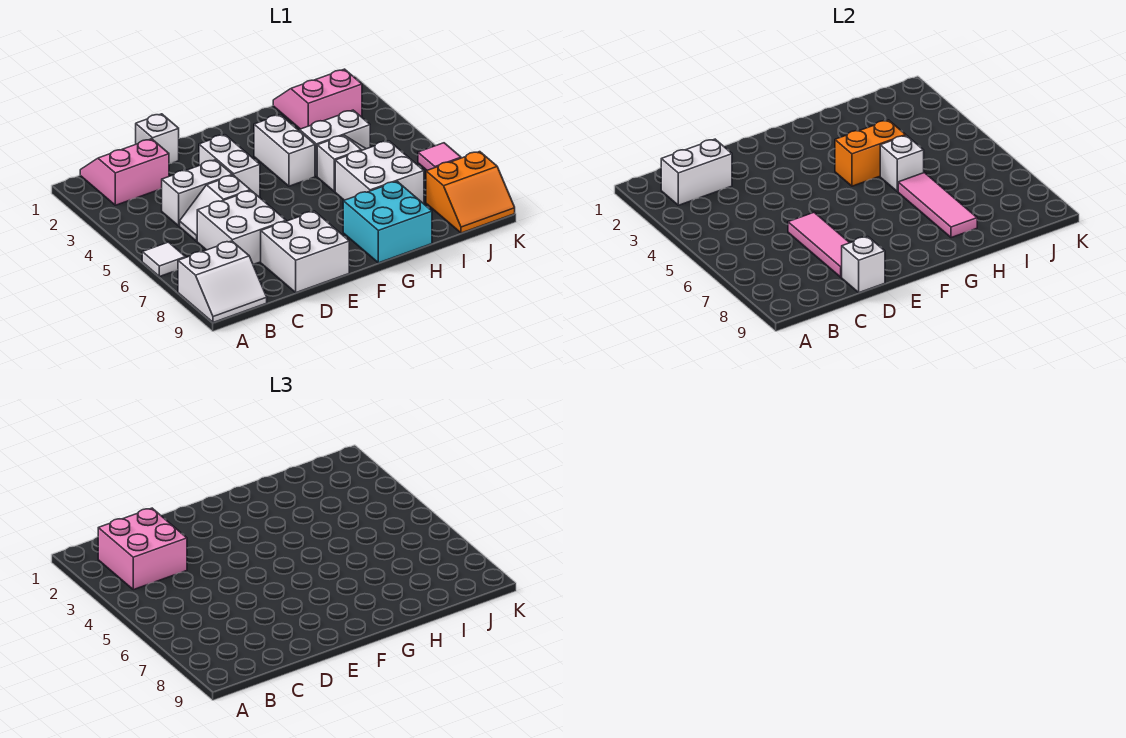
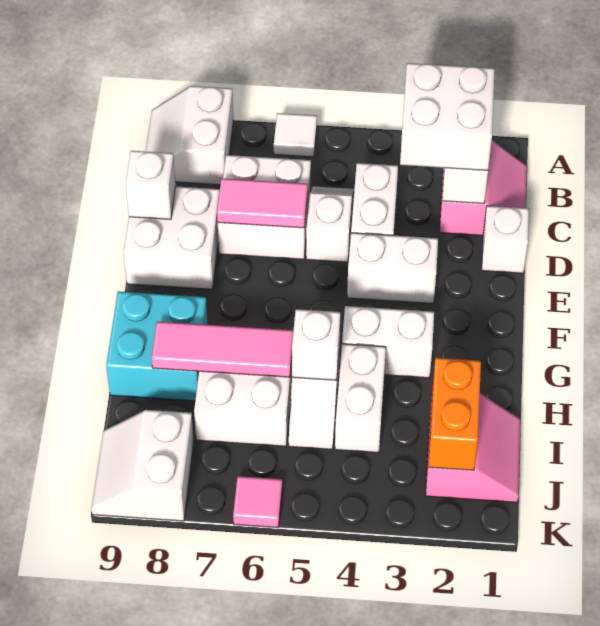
pink brick B2:C3 level 3 -> white brick B2:C3 level 3
pink tile D6:D8 level 2 -> pink tile D6:D7 level 2
orange brick G4:H4 level 2 -> orange brick I2:J2 level 2
orange slope J8:K9 level 1 top 8 -> white slope J8:K9 level 1 top 8

